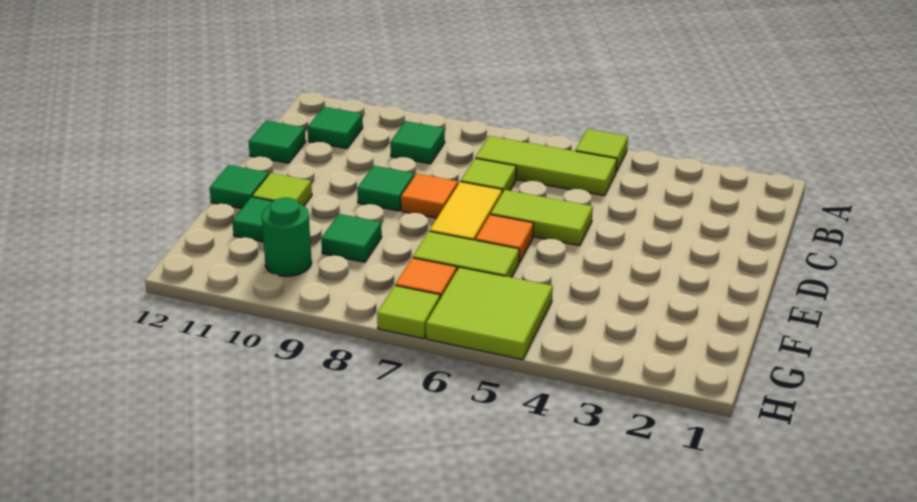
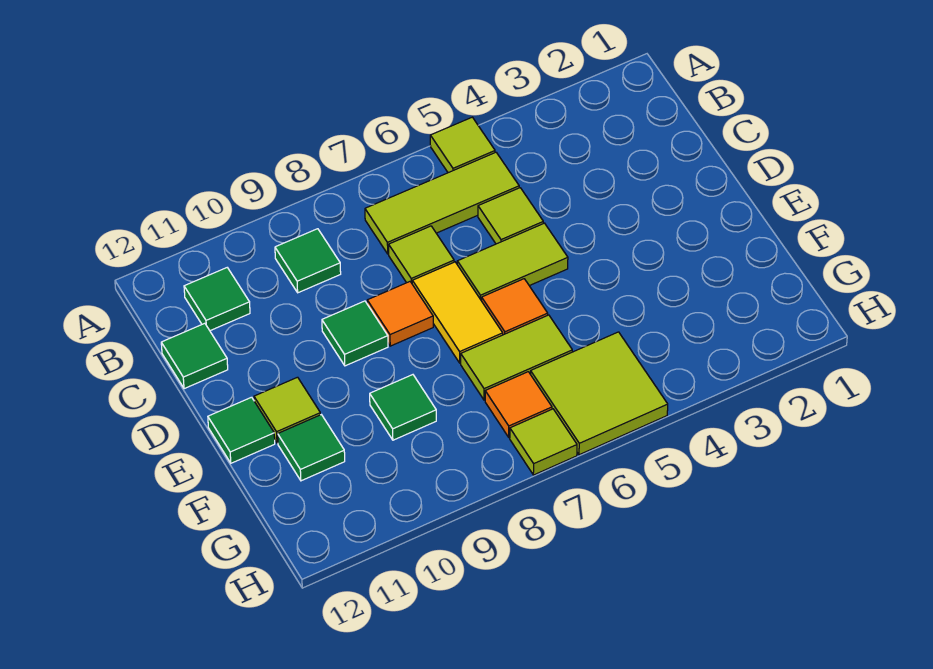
none -> lime tile C5 level 1
green round brick G10 level 1 -> none

